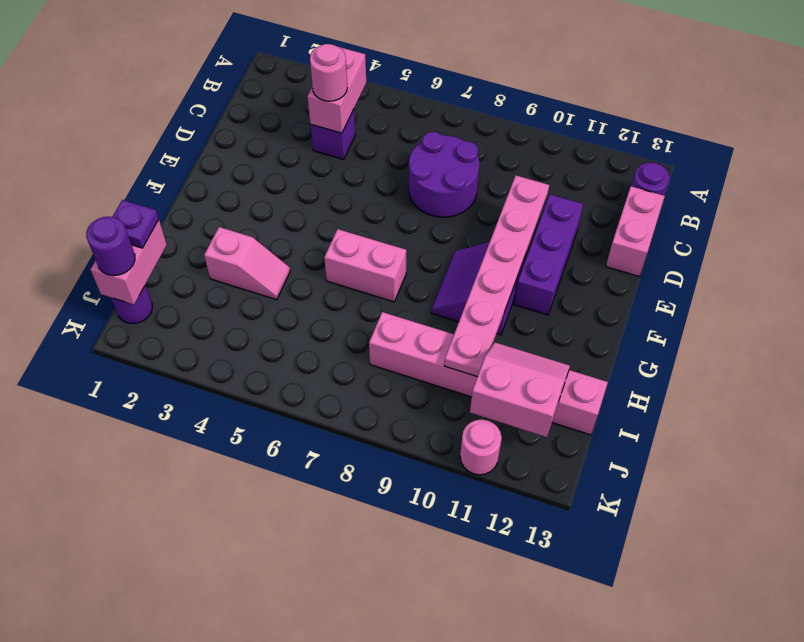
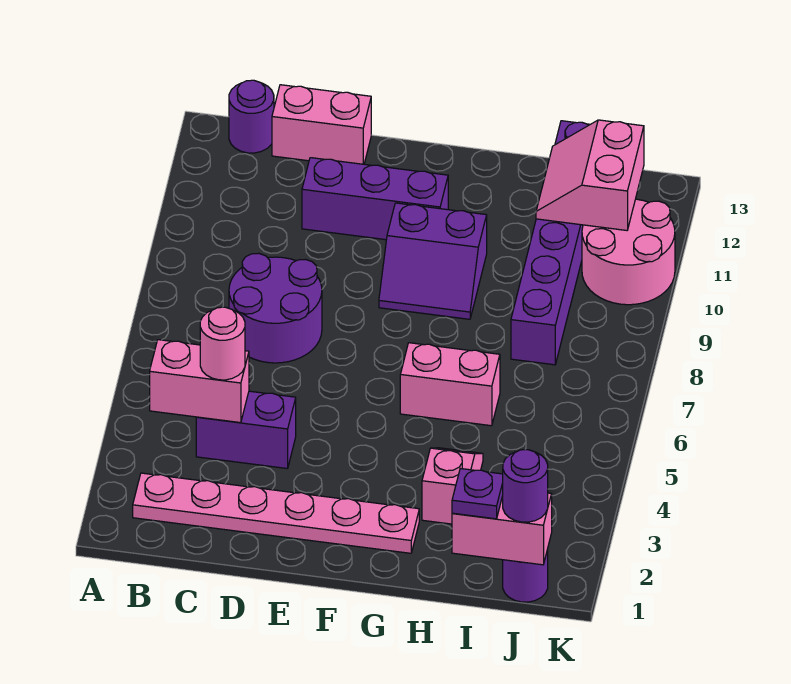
purple brick C4 level 1 -> purple brick C4:D4 level 1
pink plate D10:I10 level 2 -> pink plate B2:G2 level 1
pink brick G6:G7 level 1 -> pink brick G6:H6 level 1
pink brick I8:I13 level 1 -> purple brick I8:I13 level 1
pink round brick K11 level 1 -> pink round brick J10:K11 level 1

